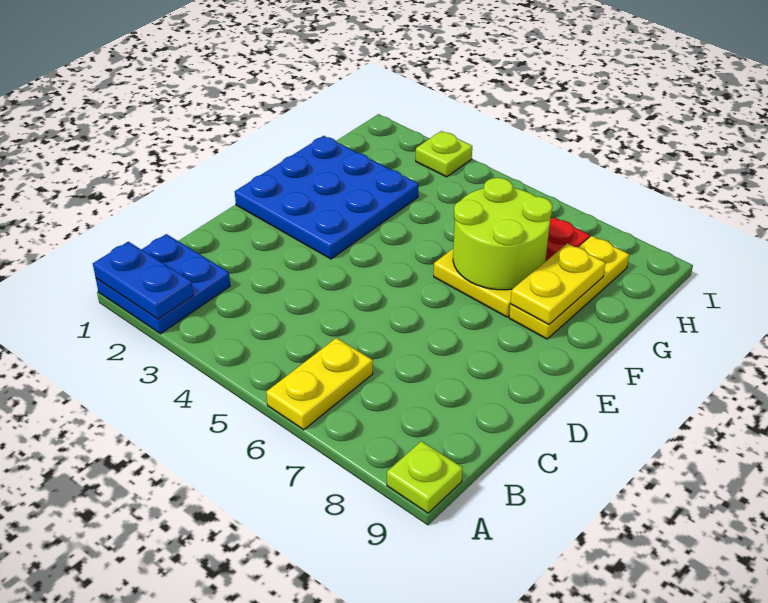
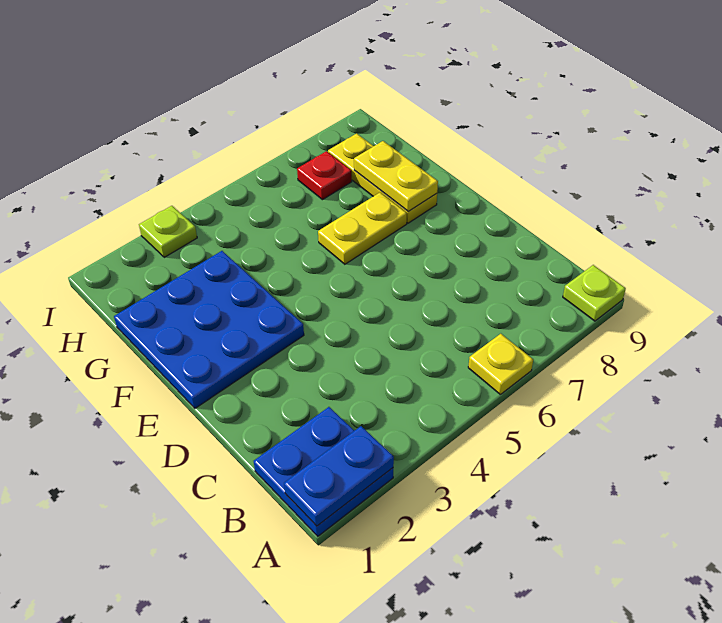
yellow plate A6:B6 level 1 -> yellow plate A6 level 1
lime round brick F6:G7 level 2 -> none

